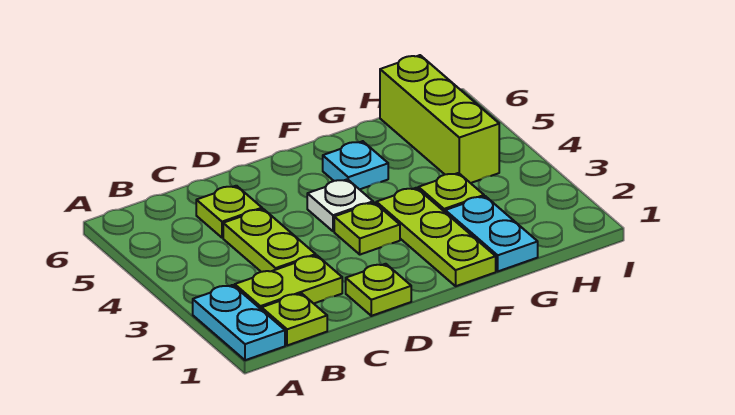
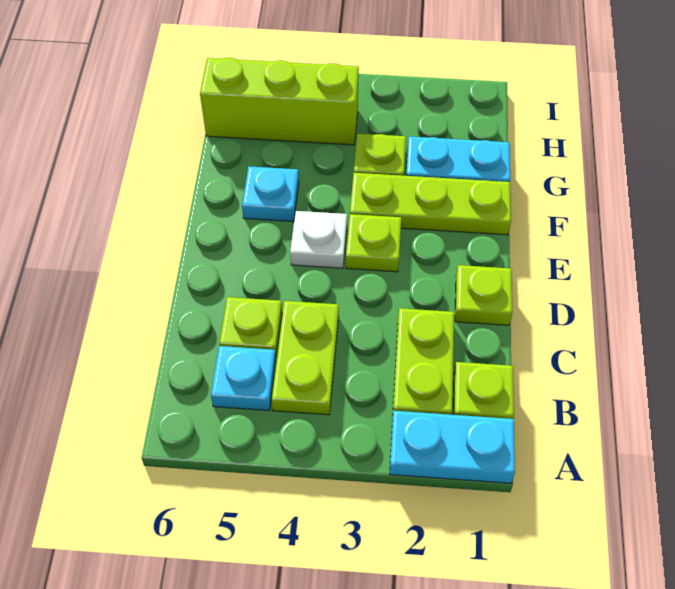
none -> cyan plate B5 level 1
lime plate C3:C4 level 1 -> lime plate B4:C4 level 1

